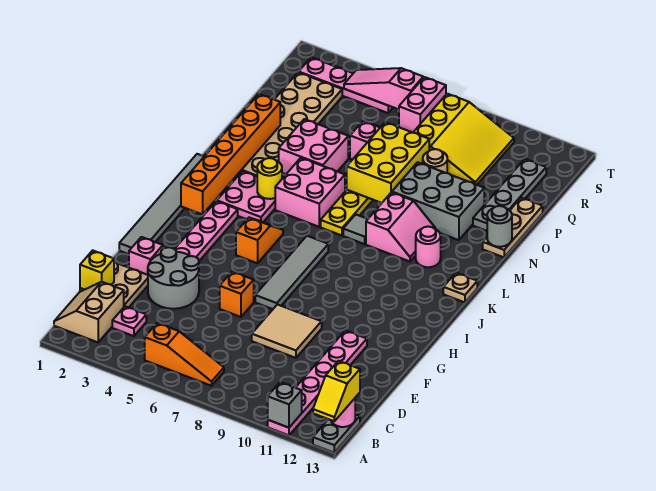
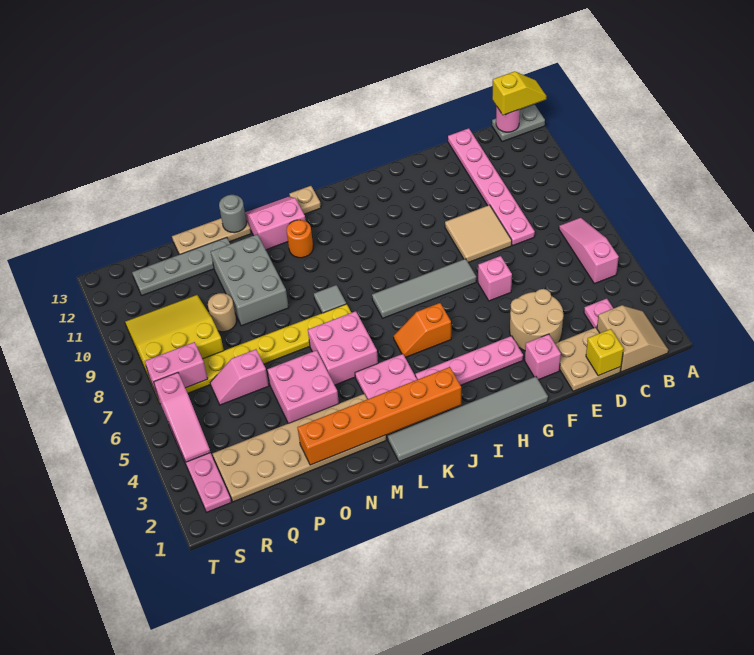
pink plate A11:F11 level 1 -> pink plate D8:D13 level 1
grey brick A11 level 2 -> none
tan slope B1:C2 level 1 top 2 -> tan slope B1:C2 level 1 top C
orange slope B5:B7 level 1 top 5 -> pink slope B5:B7 level 1 top 5
grey round brick E3:F4 level 1 -> tan round brick E3:F4 level 1
orange brick F6 level 1 -> pink brick F6 level 1
yellow round brick L4 level 2 -> none
pink slope L9:M10 level 1 top 9 -> pink slope L12:M13 level 1 top 12
pink round brick L11 level 1 -> orange round brick L11 level 1
yellow brick N7:P8 level 2 -> none

